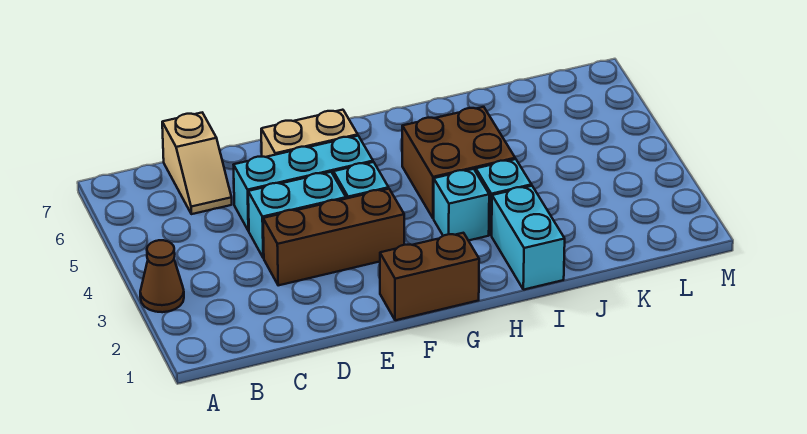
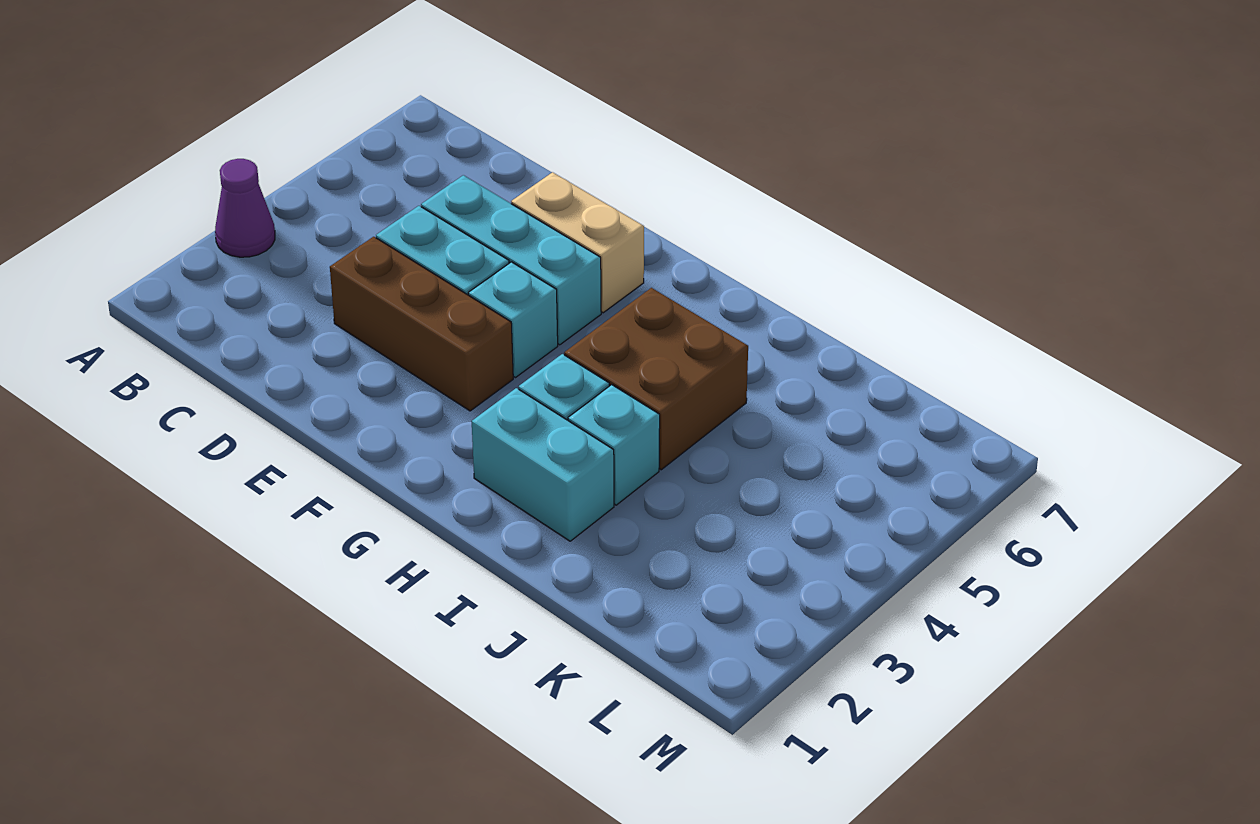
brown cone A3 level 1 -> purple cone A3 level 1
tan slope C6:C7 level 1 top 7 -> none
brown brick F1:G1 level 1 -> none
cyan brick I1:I2 level 1 -> cyan brick H2:I2 level 1

